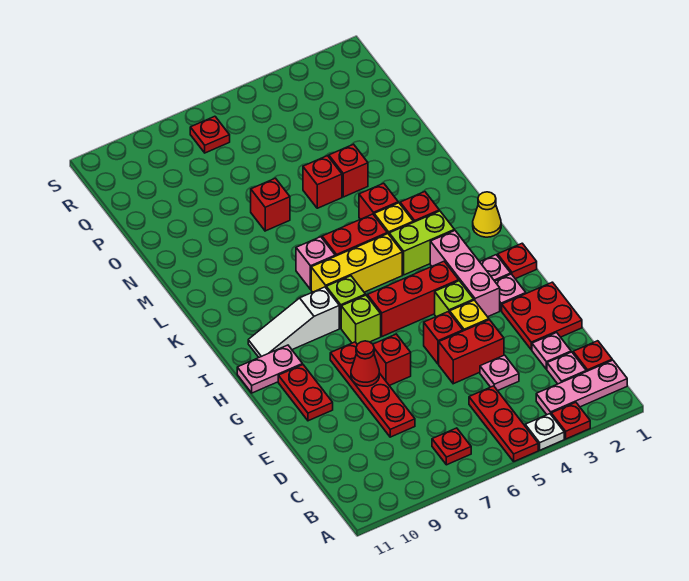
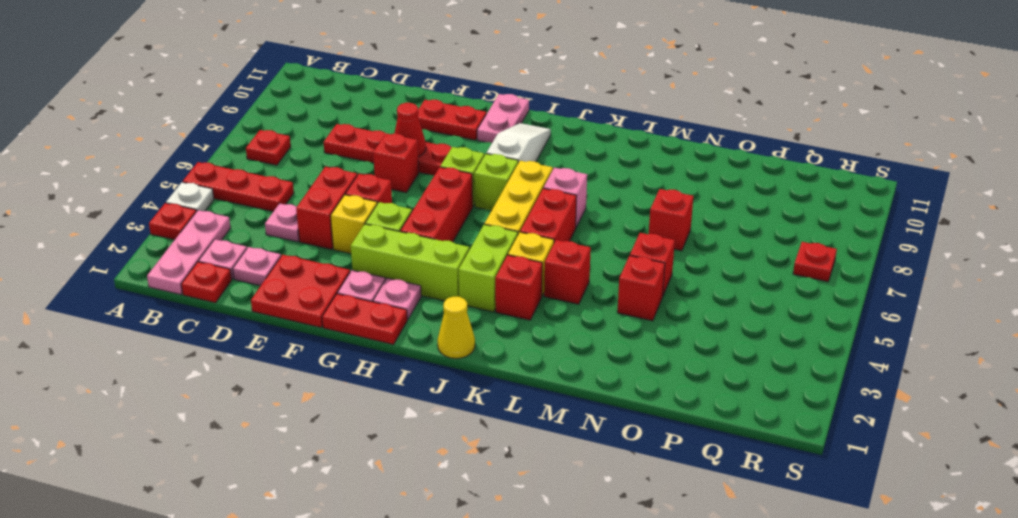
pink brick G3:I3 level 1 -> lime brick G3:I3 level 1
red plate H1 level 1 -> red plate G1:H1 level 1

